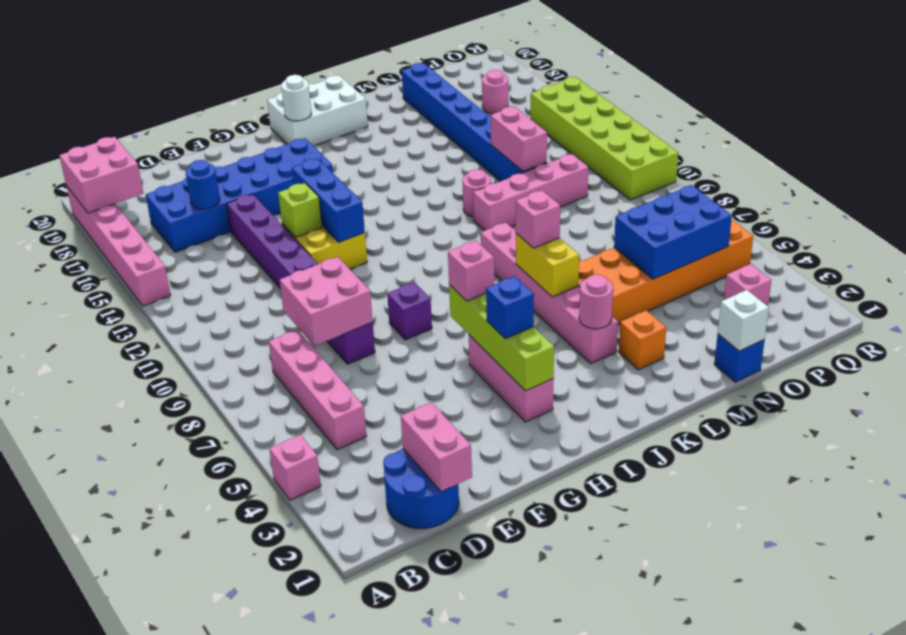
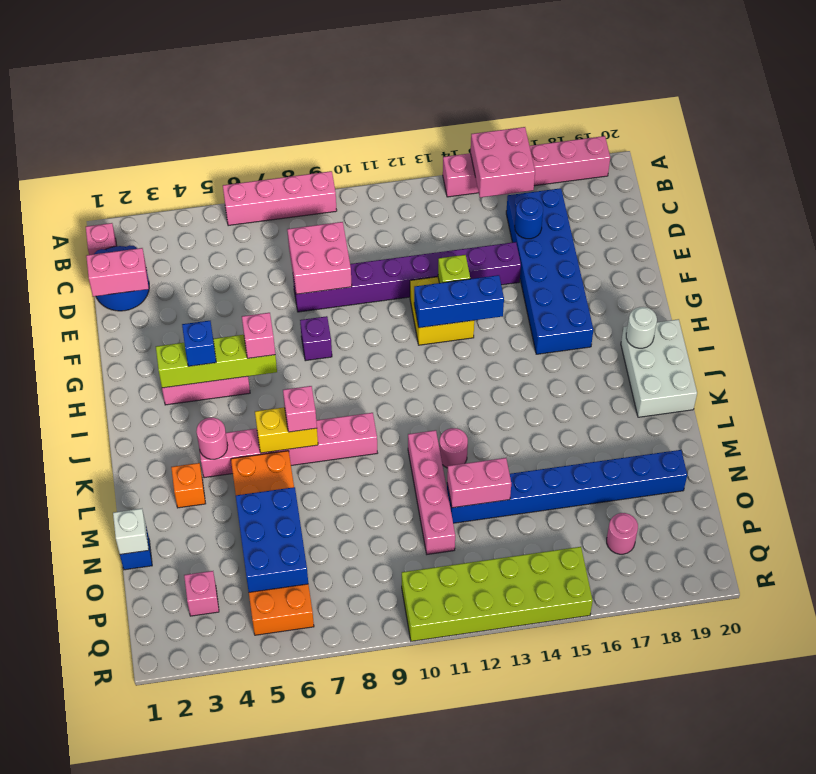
pink brick A4 level 1 -> pink brick B1 level 1
pink brick A18:B19 level 2 -> pink brick A15:B16 level 2
pink brick C5:C8 level 1 -> pink brick A6:A9 level 1

